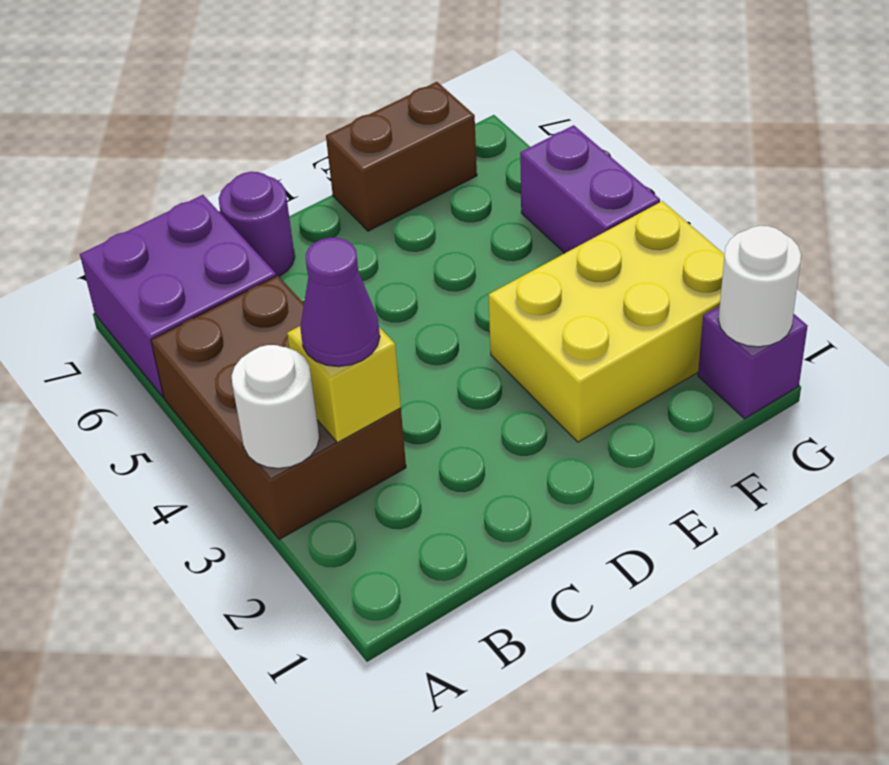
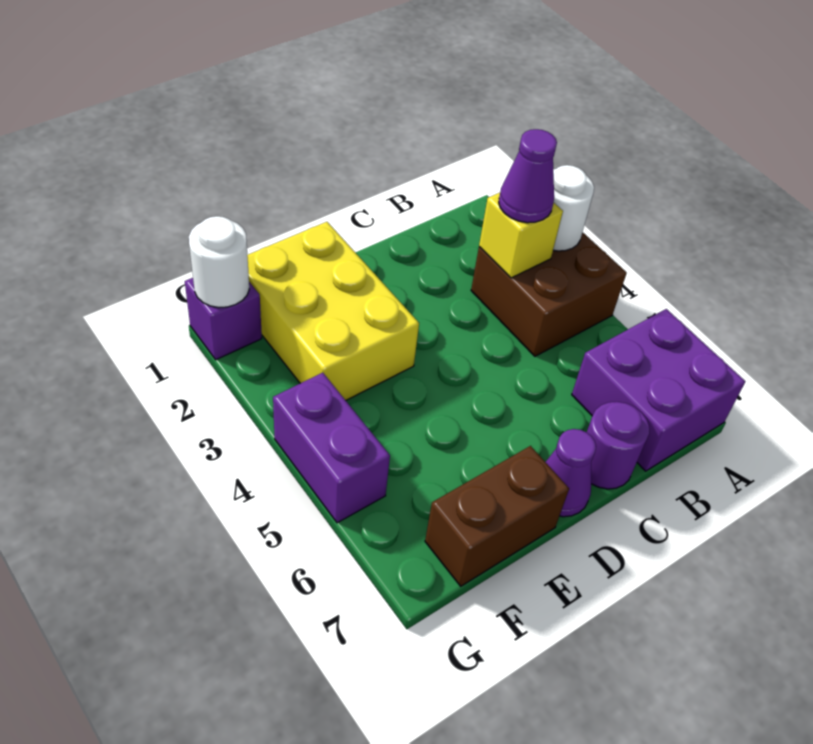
brown brick A3:B5 level 1 -> brown brick A3:B4 level 1
none -> purple cone D7 level 1
yellow brick E2:G3 level 1 -> yellow brick E1:F3 level 1

